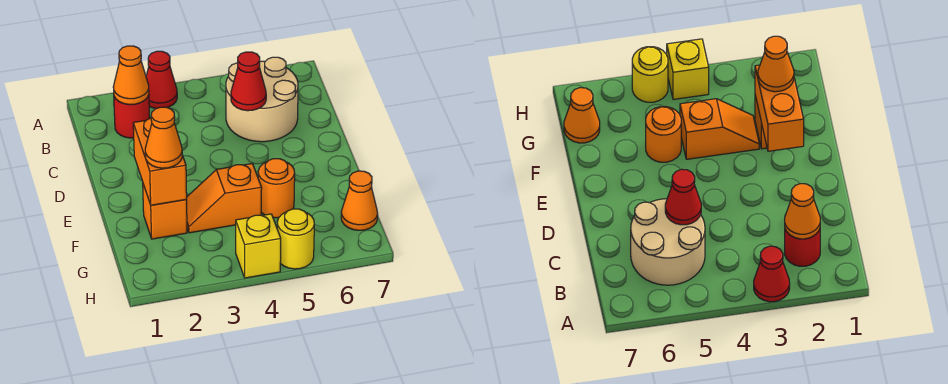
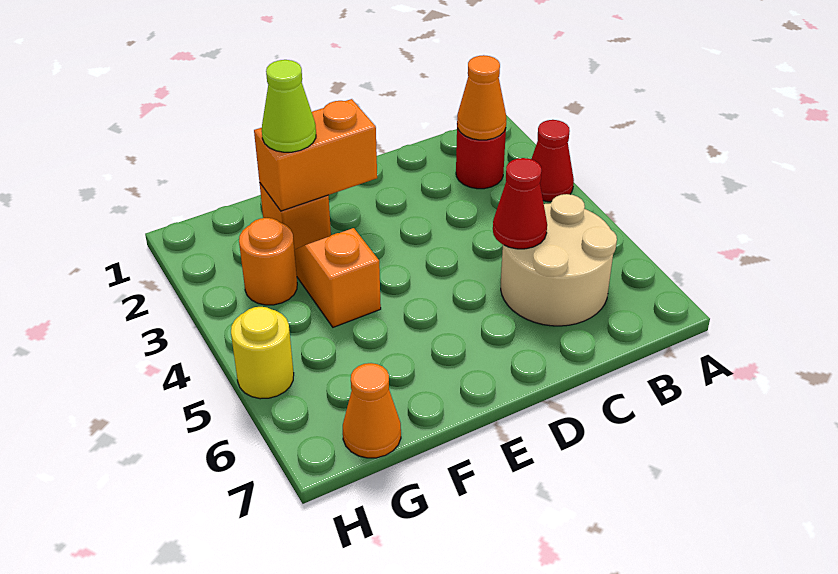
orange cone F2 level 3 -> lime cone F2 level 3
orange round brick F5 level 1 -> orange round brick G3 level 1
yellow brick H4 level 1 -> none

